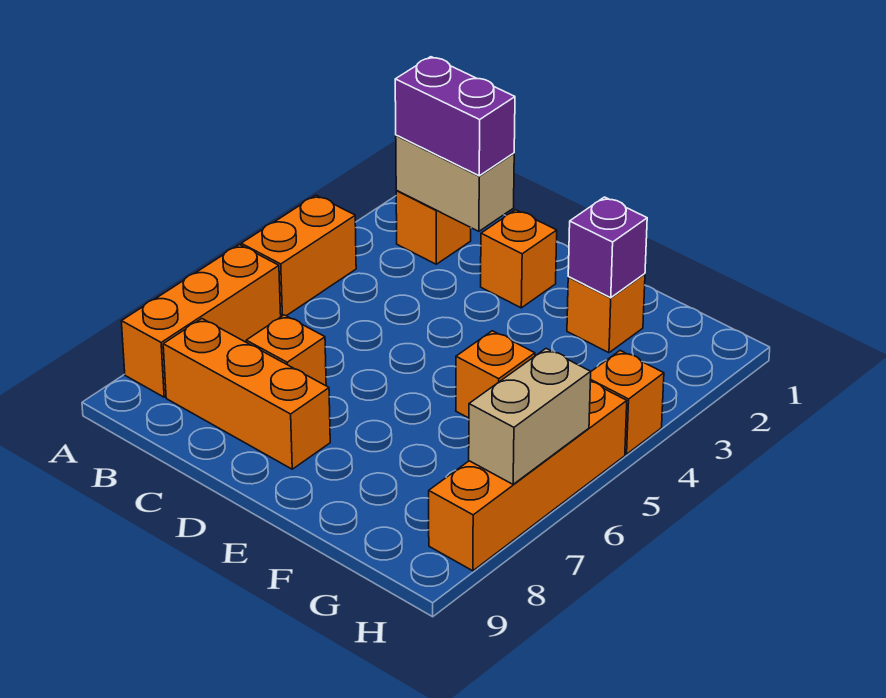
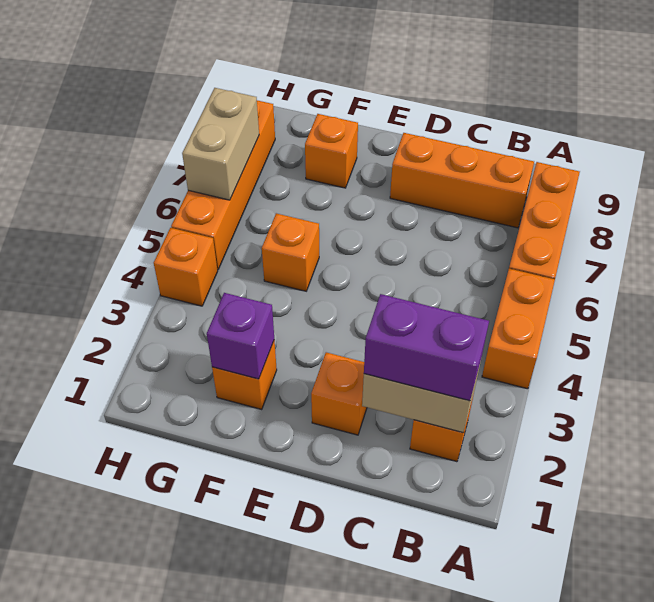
orange brick C7 level 1 -> orange brick F8 level 1

